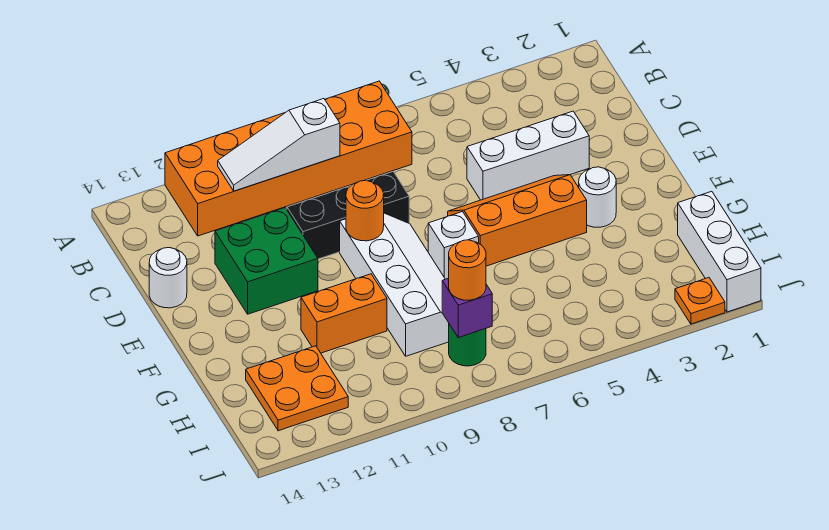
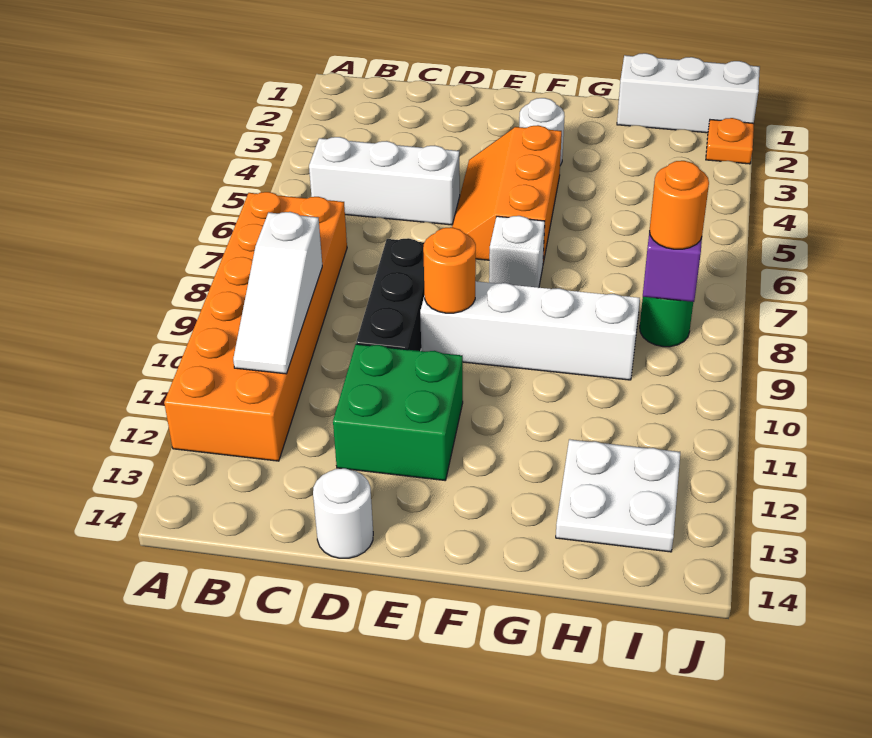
white brick D3:D5 level 1 -> white brick B5:D5 level 1
orange brick G10:G11 level 1 -> none
orange plate H12:I13 level 1 -> white plate H12:I13 level 1

